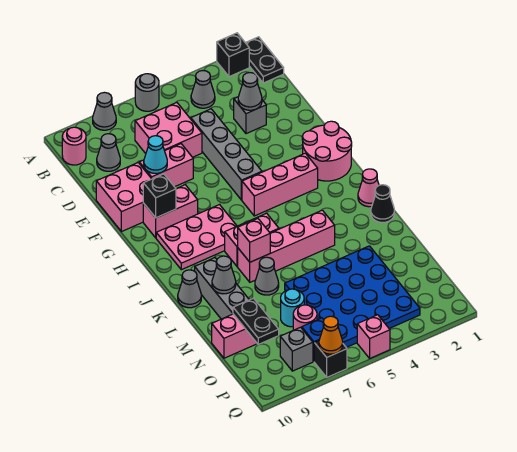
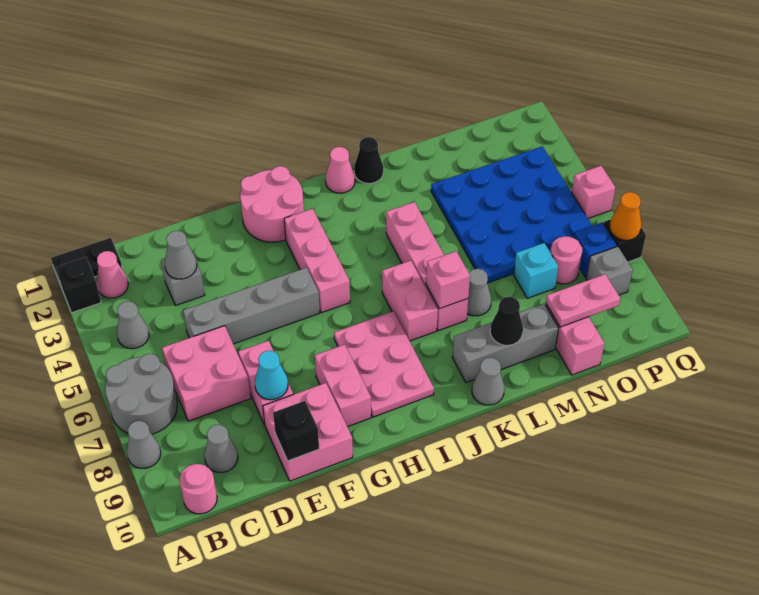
grey round brick A6 level 1 -> grey round brick A6:B7 level 1
none -> pink cone B2 level 1
black brick G9 level 2 -> black brick E10 level 2
grey cone L9 level 2 -> black cone L9 level 2
cyan round brick N7 level 1 -> cyan brick N7 level 1
black plate N9:O9 level 2 -> pink plate N9:O9 level 2

